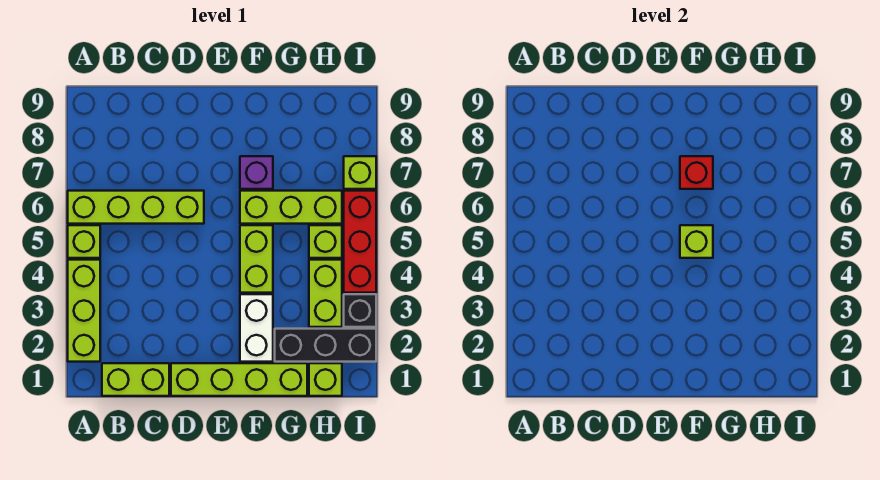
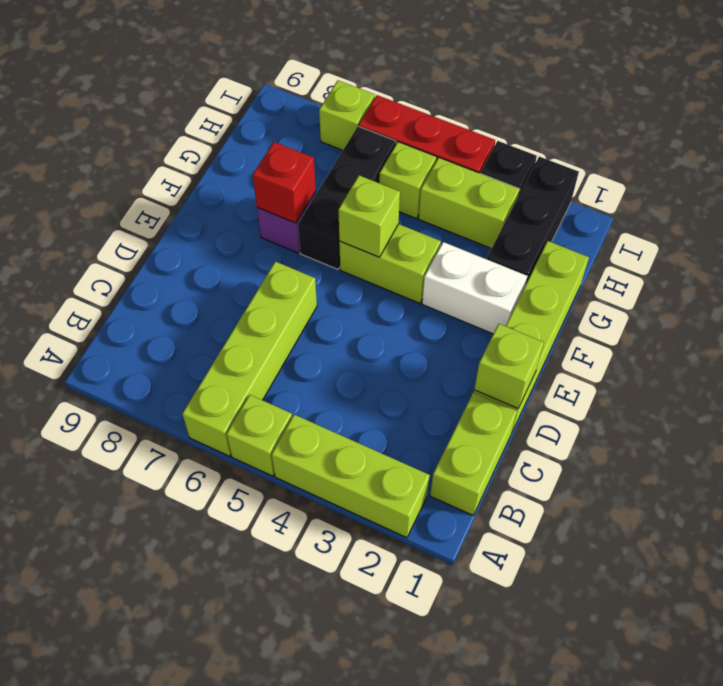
lime brick F6:H6 level 1 -> black brick F6:H6 level 1
lime brick H1 level 1 -> lime brick D1 level 2

